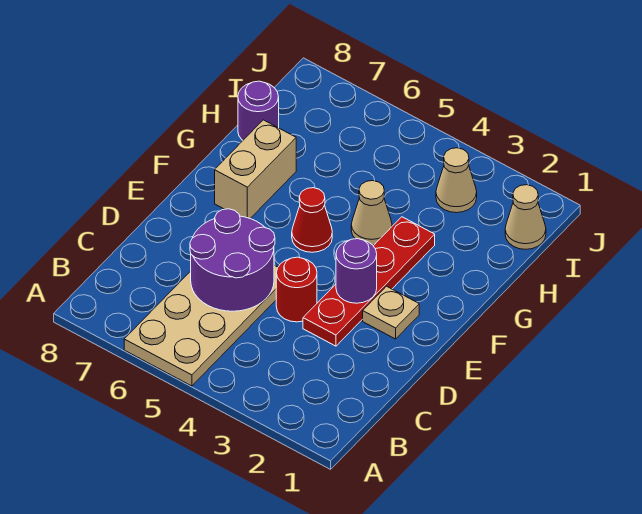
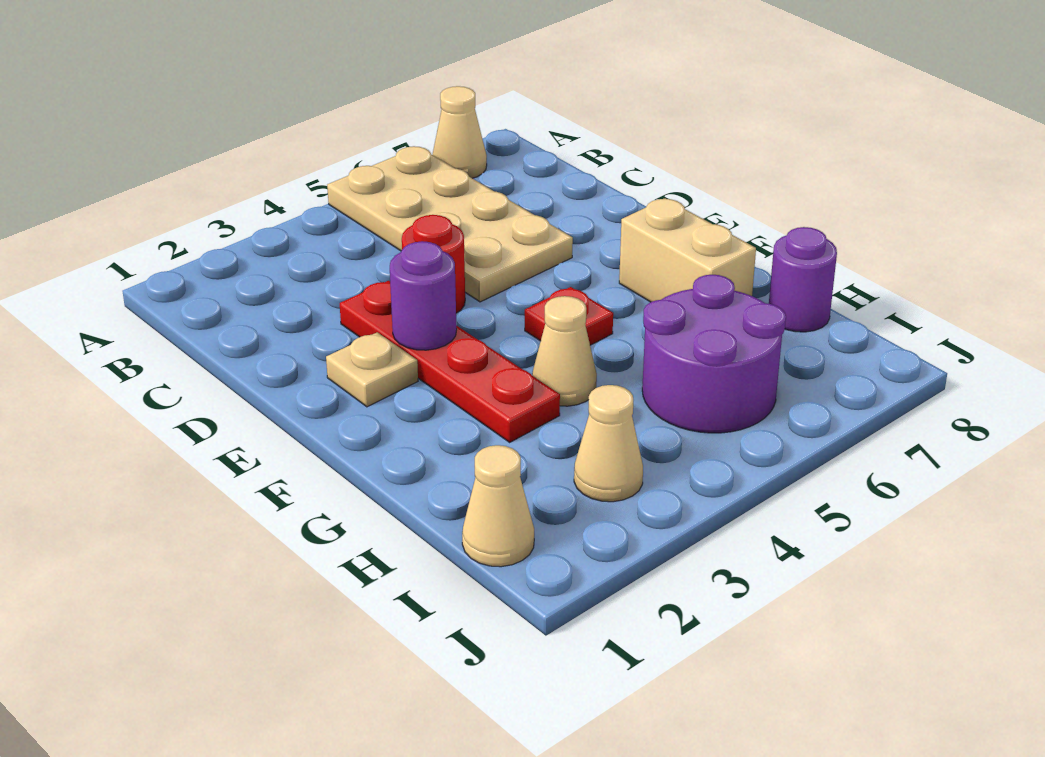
none -> tan cone A7 level 1
purple round brick C5:D6 level 2 -> purple round brick H5:I6 level 1
red cone F5 level 1 -> red plate F5 level 1

